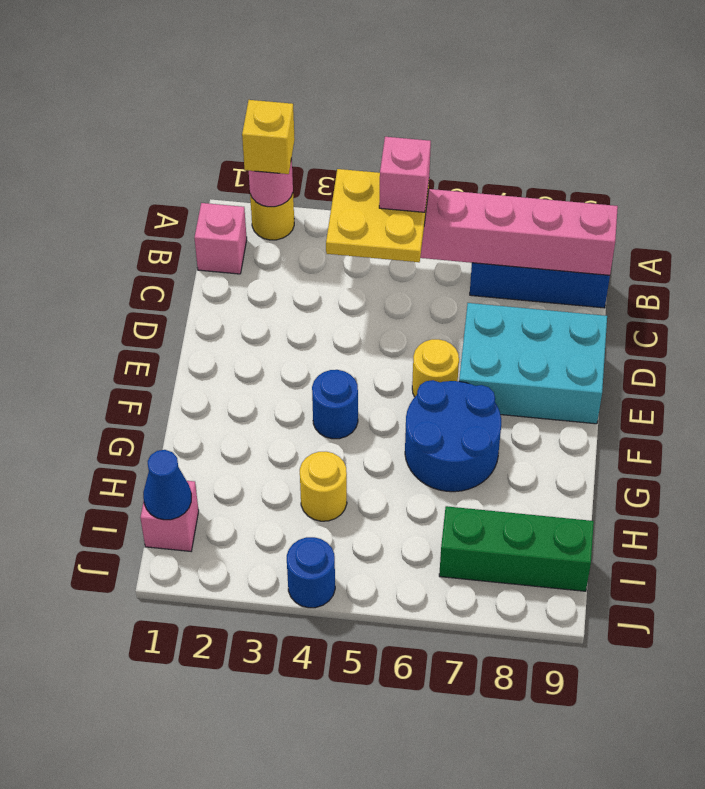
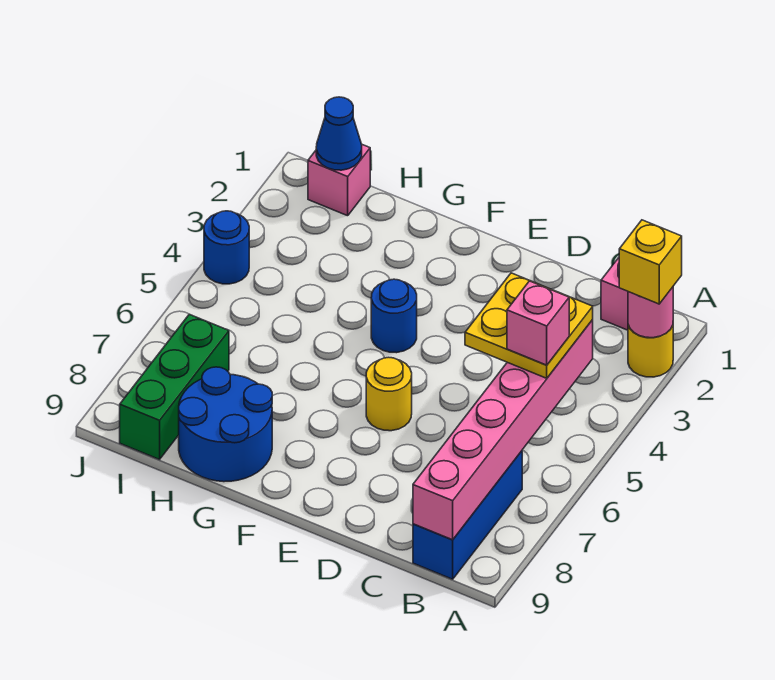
cyan brick D7:E9 level 1 -> none
blue round brick F6:G7 level 1 -> blue round brick G8:H9 level 1
yellow round brick H4 level 1 -> none

